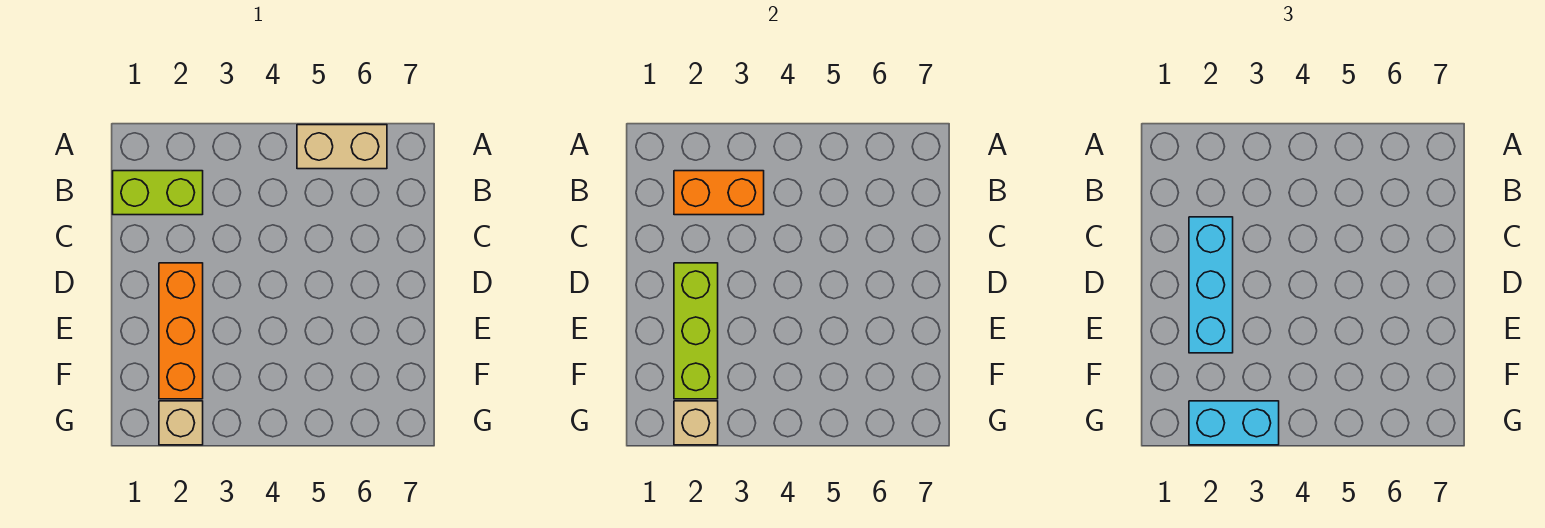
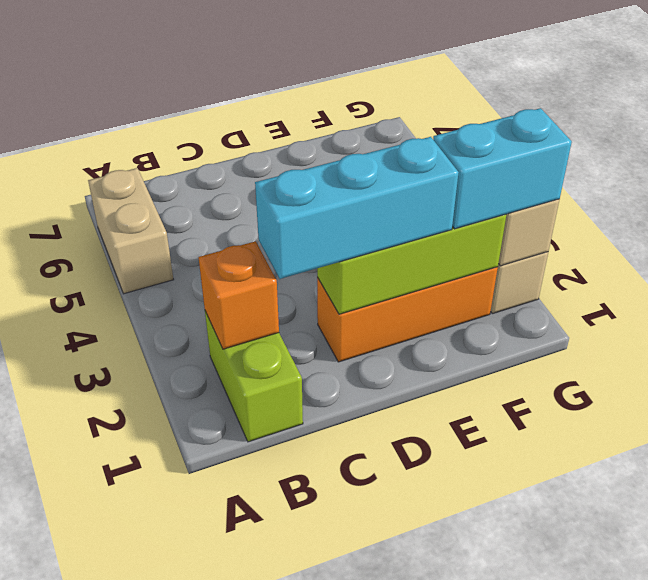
orange brick B2:B3 level 2 -> orange brick B2 level 2
cyan brick G2:G3 level 3 -> cyan brick F2:G2 level 3

